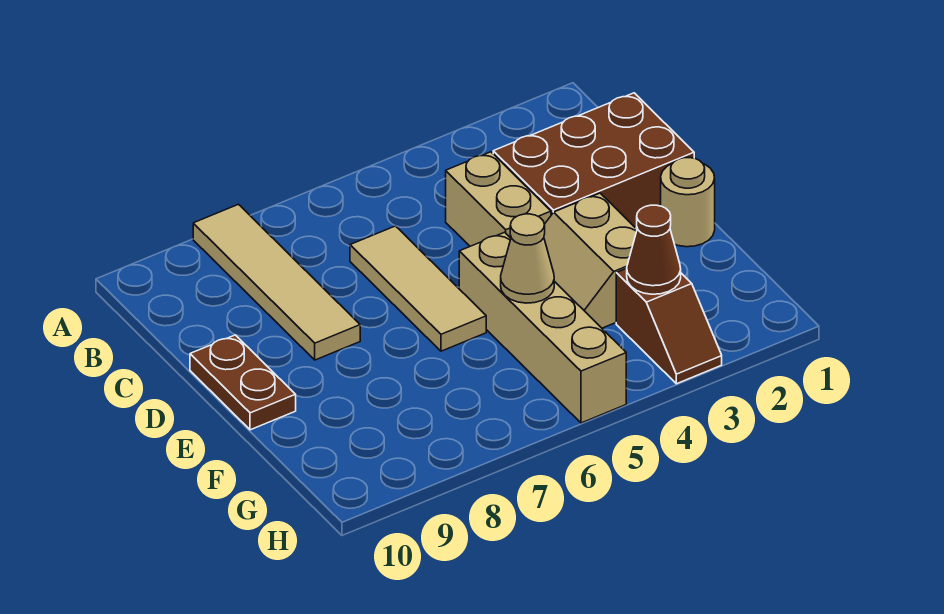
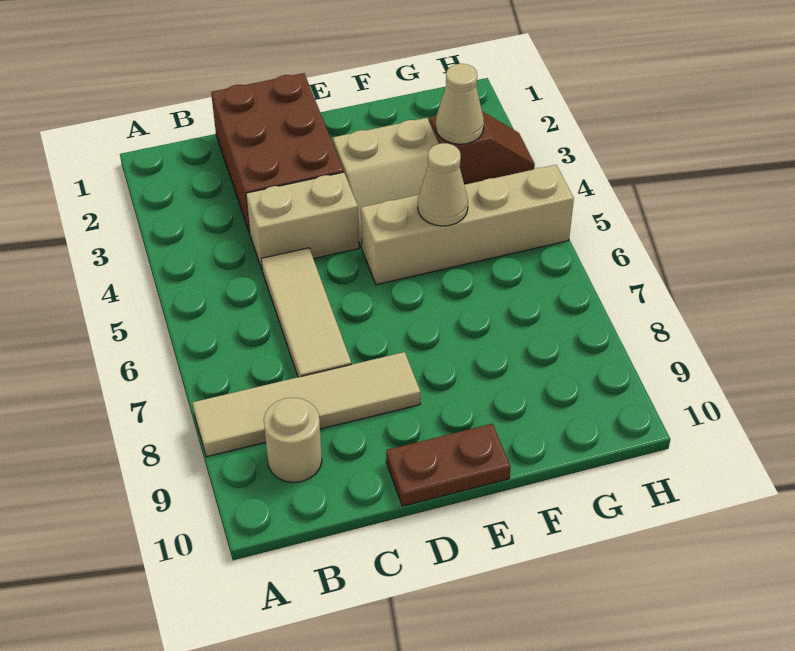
tan tile C6:E6 level 1 -> tan tile C5:C7 level 1
tan round brick E1 level 1 -> tan round brick B9 level 1
brown cone G3 level 2 -> tan cone G3 level 2

